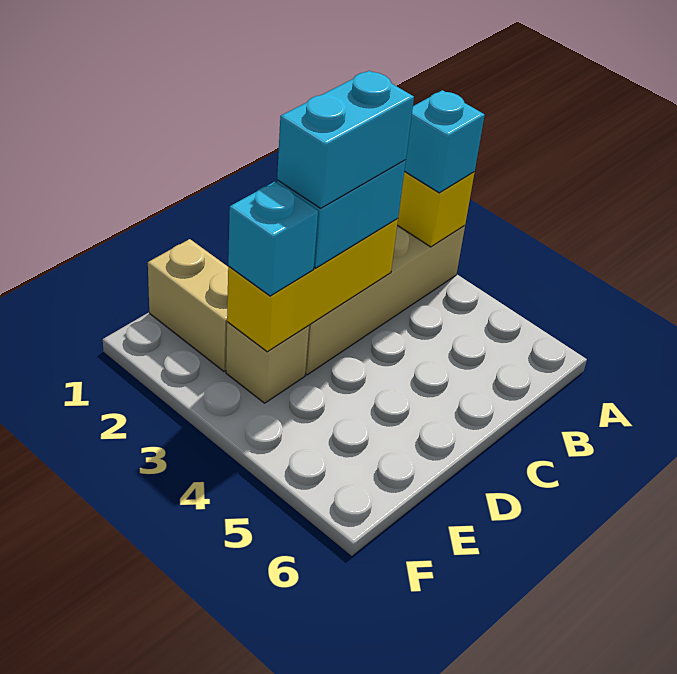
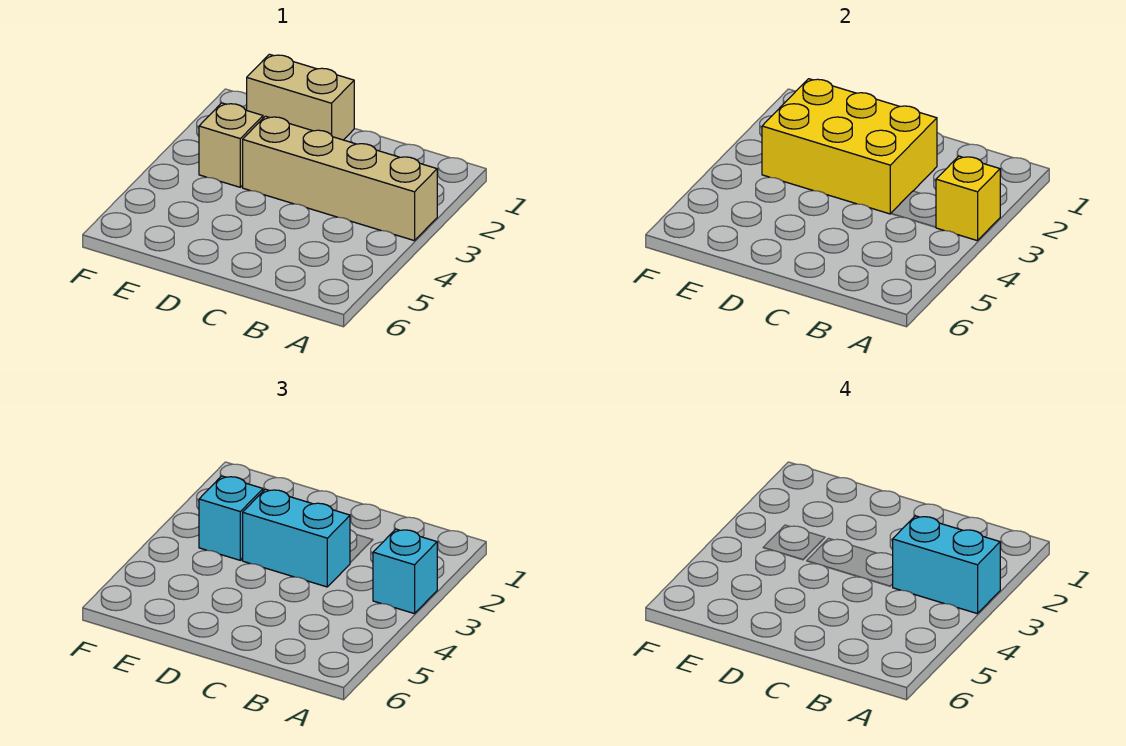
yellow brick C3:E3 level 2 -> yellow brick C2:E3 level 2
cyan brick C3:D3 level 4 -> cyan brick A3:B3 level 4
tan brick E1:E2 level 1 -> tan brick D1:E1 level 1

